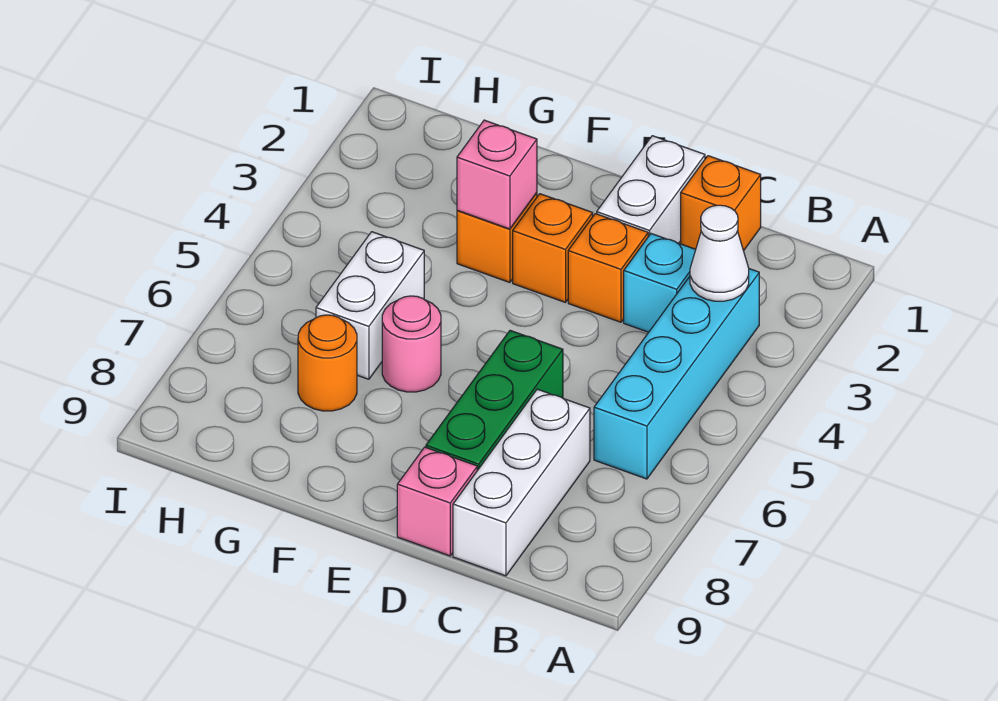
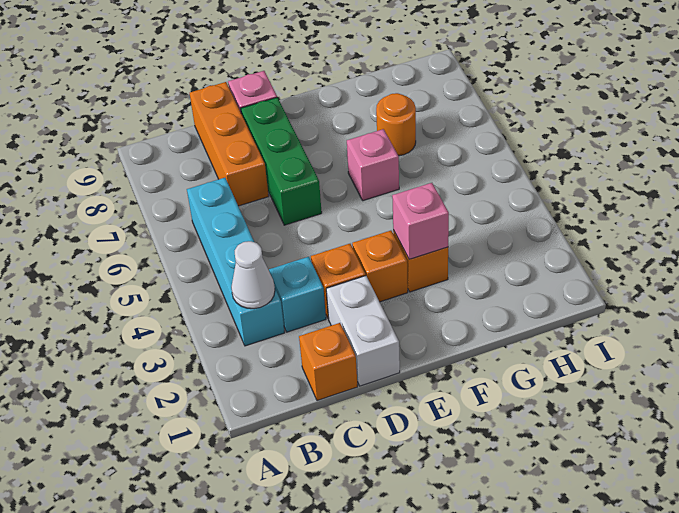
white brick C7:C9 level 1 -> orange brick C7:C9 level 1
pink round brick F6 level 1 -> pink brick F6 level 1
white brick G5:G6 level 1 -> none

